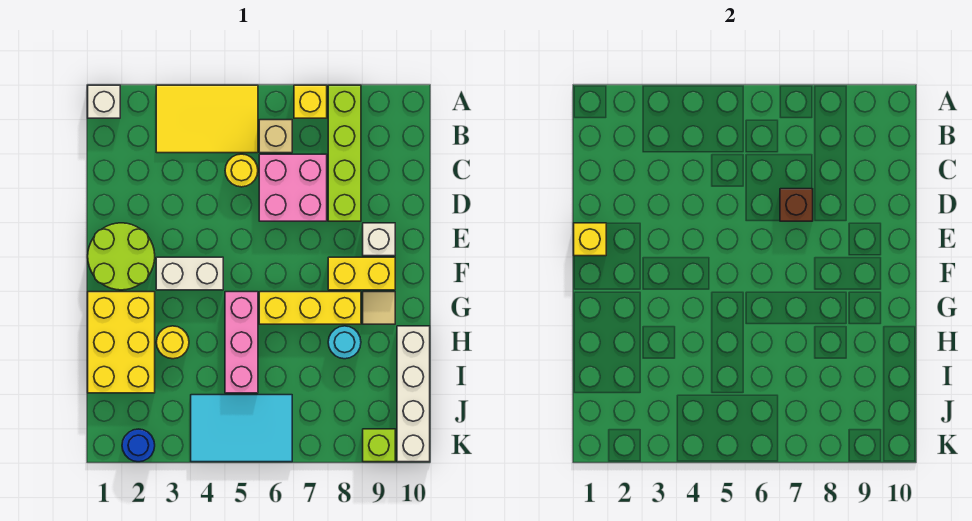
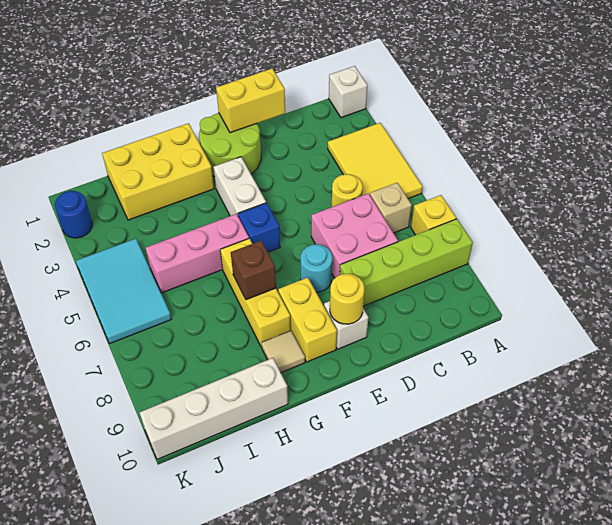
brown brick D7 level 2 -> brown brick G7 level 2
yellow brick E1 level 2 -> yellow brick D1:E1 level 2
none -> blue brick F5 level 1
yellow round brick H3 level 1 -> yellow round brick E9 level 2
cyan round brick H8 level 1 -> cyan round brick E7 level 1
lime brick K9 level 1 -> none

